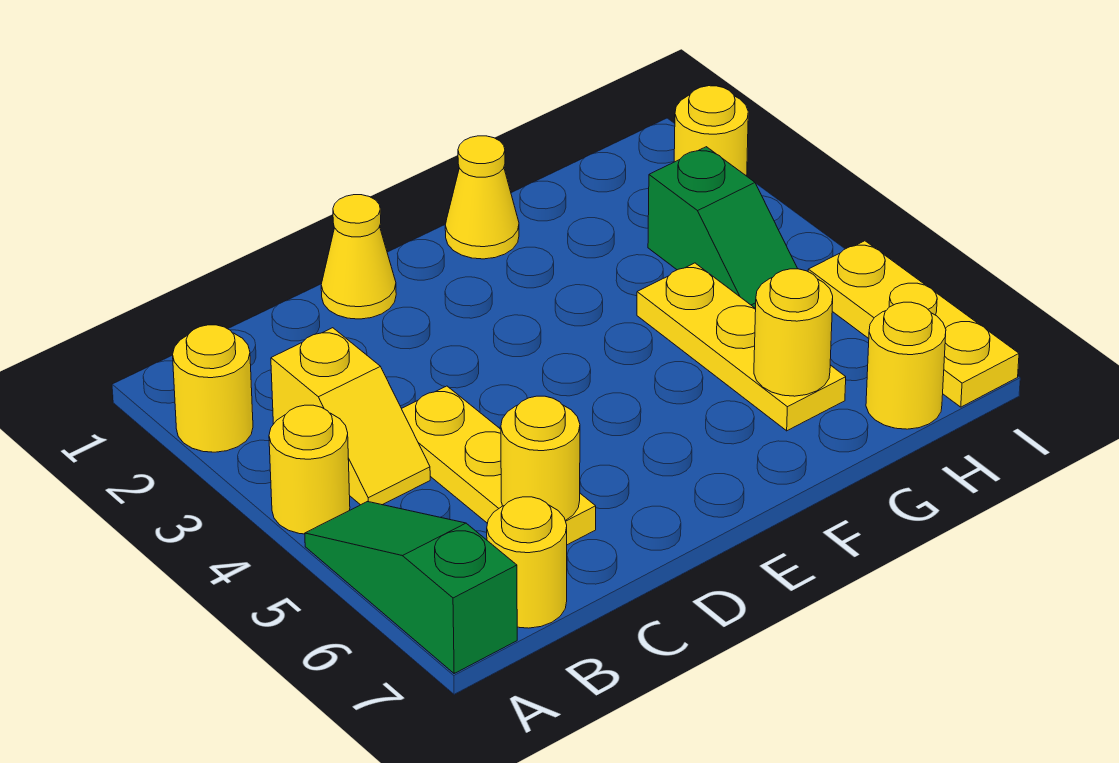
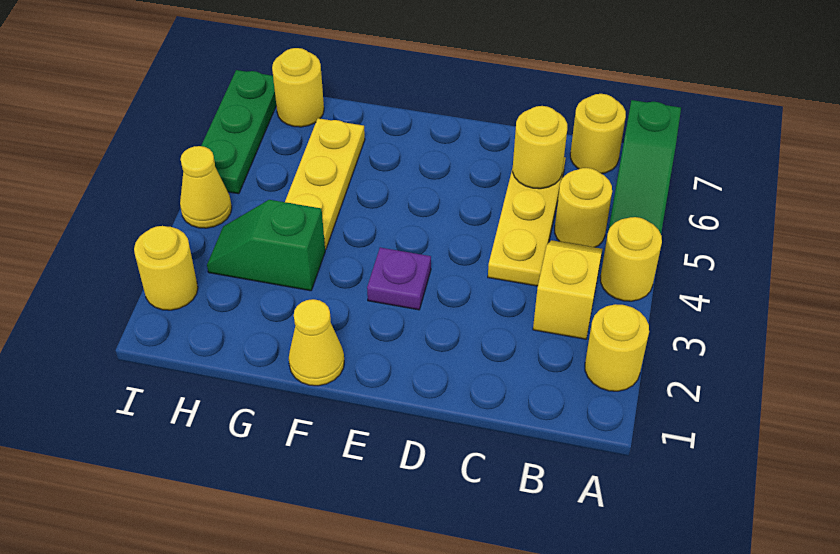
yellow cone D1 level 1 -> yellow cone I4 level 1
none -> purple plate E3 level 1
yellow round brick G6 level 2 -> yellow round brick B5 level 1
green slope H3:H4 level 1 top 3 -> green slope G3:H3 level 1 top G
yellow plate I5:I7 level 1 -> green plate I5:I7 level 1

